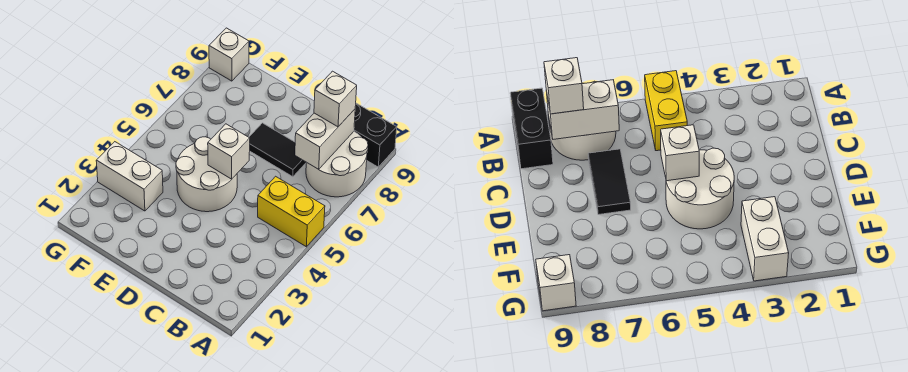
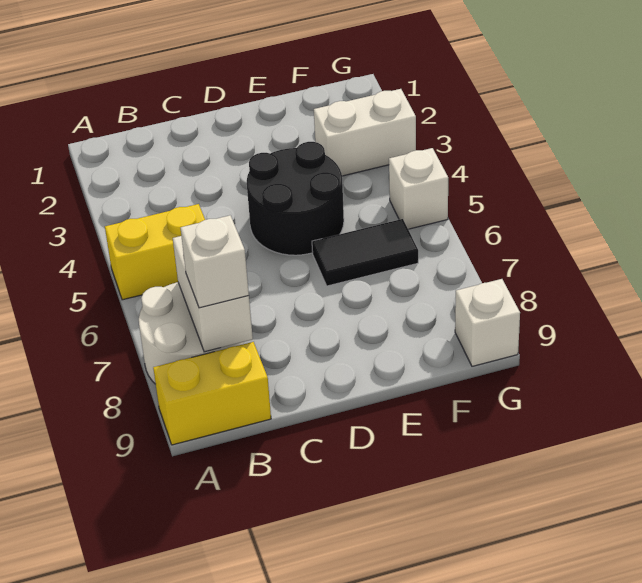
black brick A9:B9 level 1 -> yellow brick A9:B9 level 1
black tile C7:D7 level 1 -> black tile E6:F6 level 1
white round brick D4:E5 level 1 -> black round brick D4:E5 level 1
white brick D5 level 2 -> white brick G5 level 1

